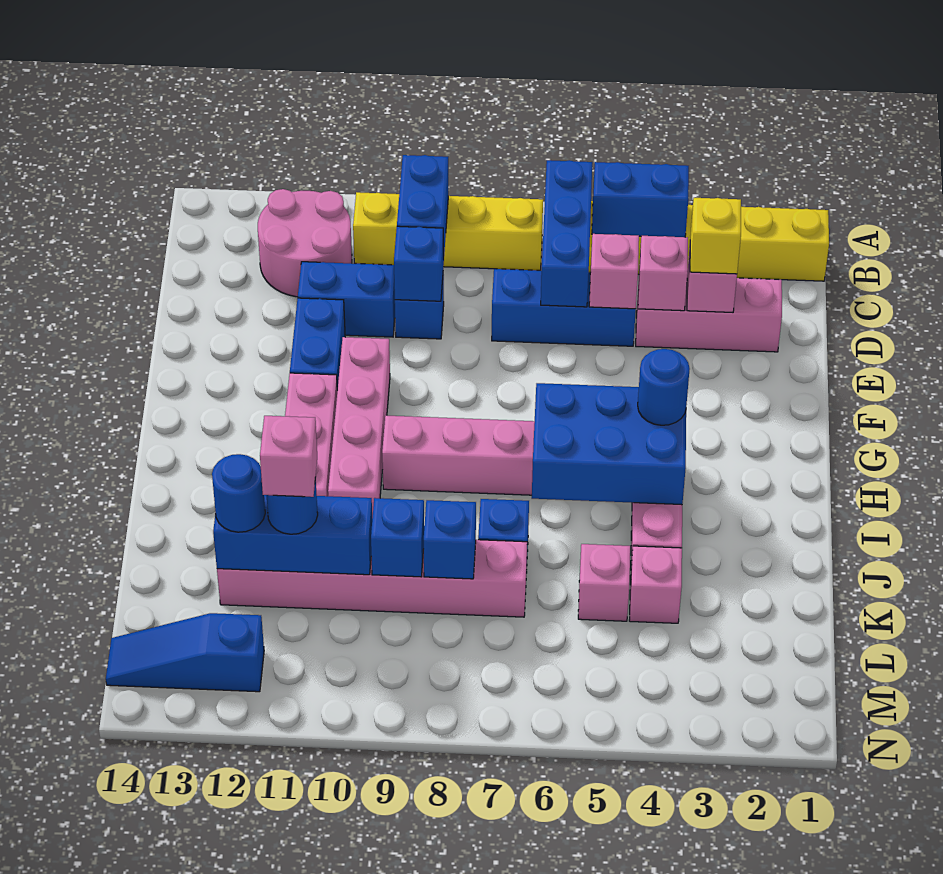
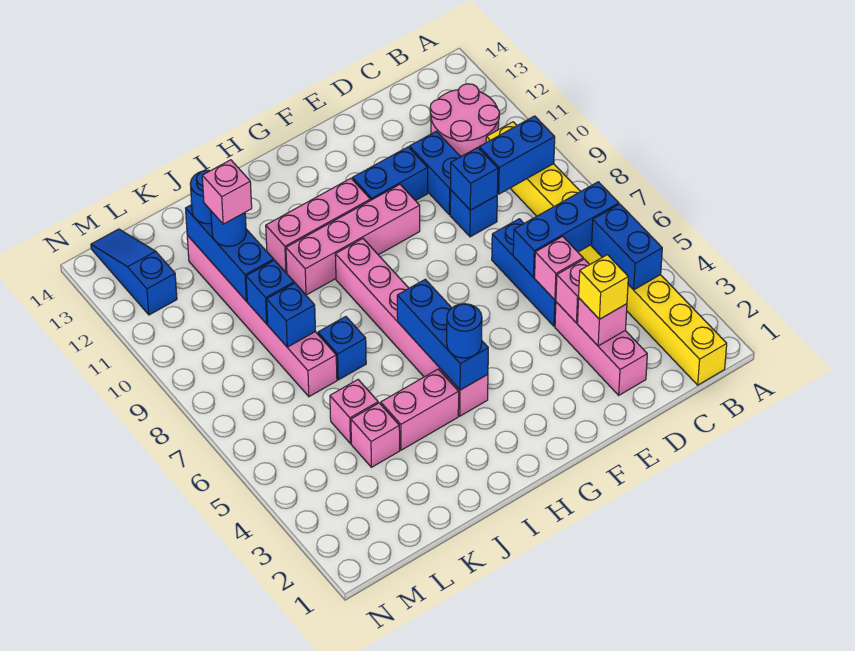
blue brick H4:I6 level 2 -> blue brick H4:H6 level 2

